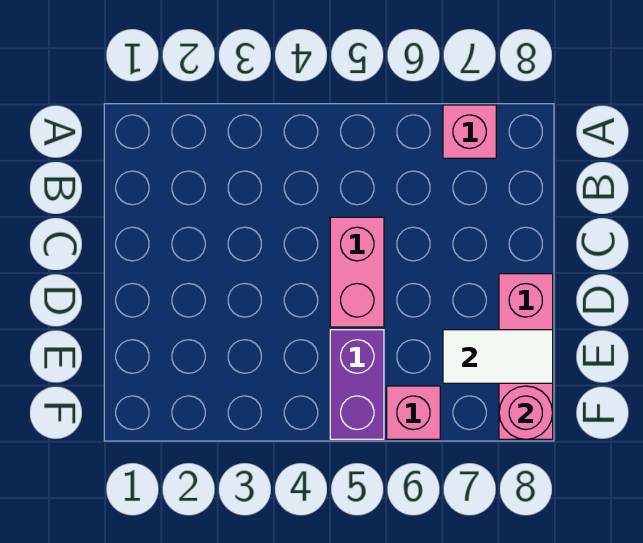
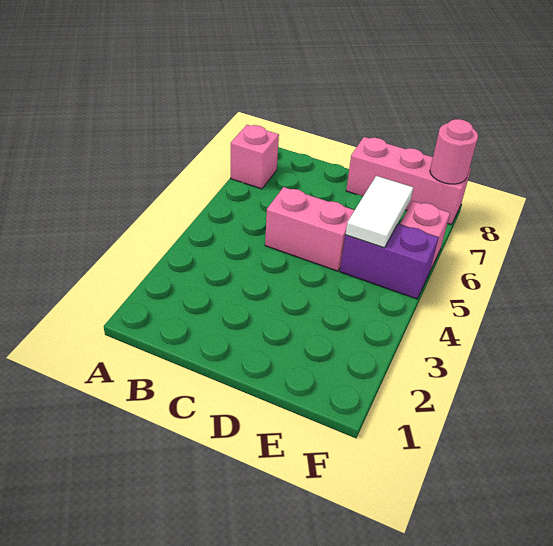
white tile E7:E8 level 2 -> white tile E5:E6 level 2

